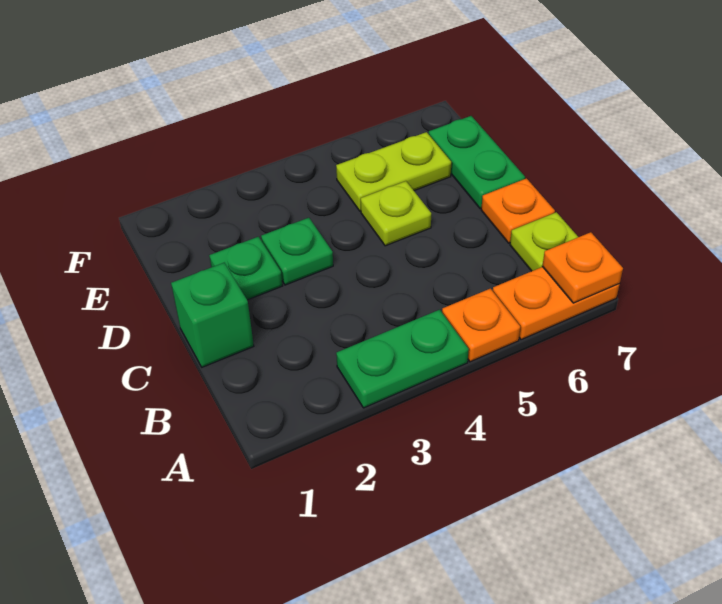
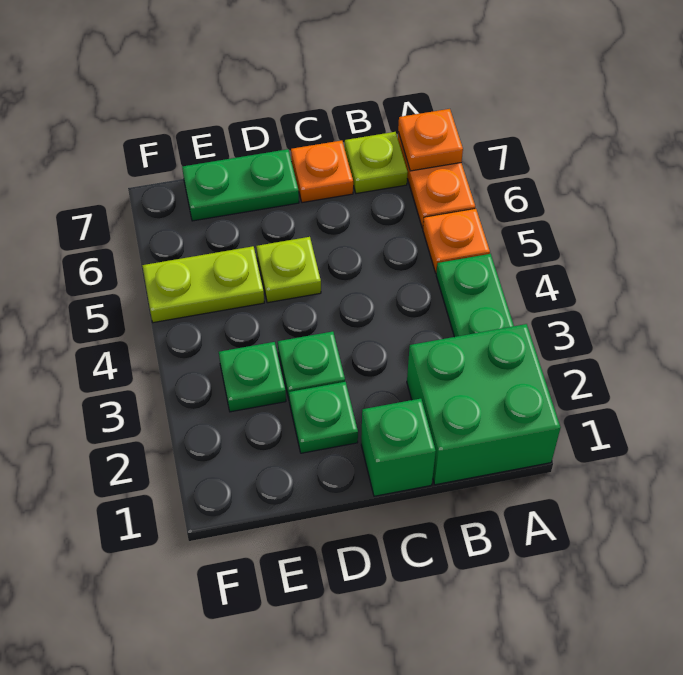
none -> green brick A1:B2 level 1
none -> green plate E3 level 1
lime plate E5:E6 level 1 -> lime plate E5:F5 level 1

